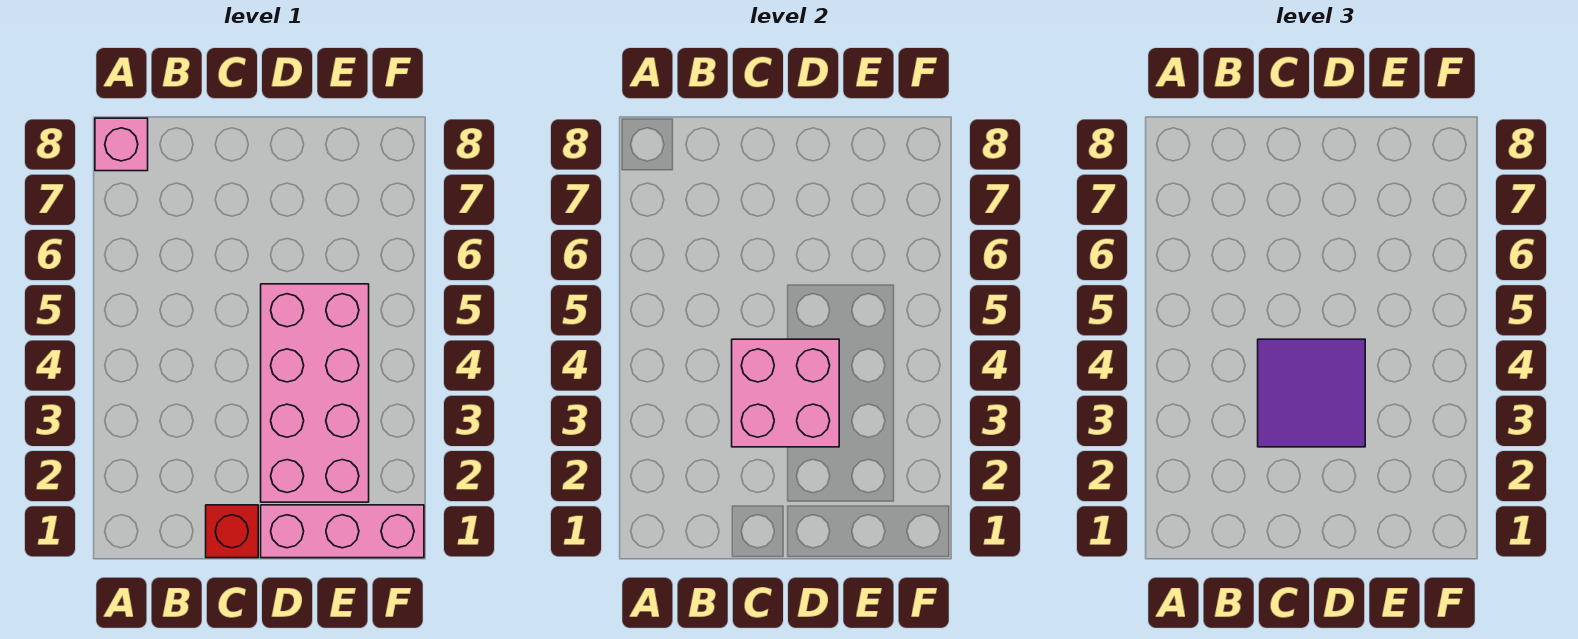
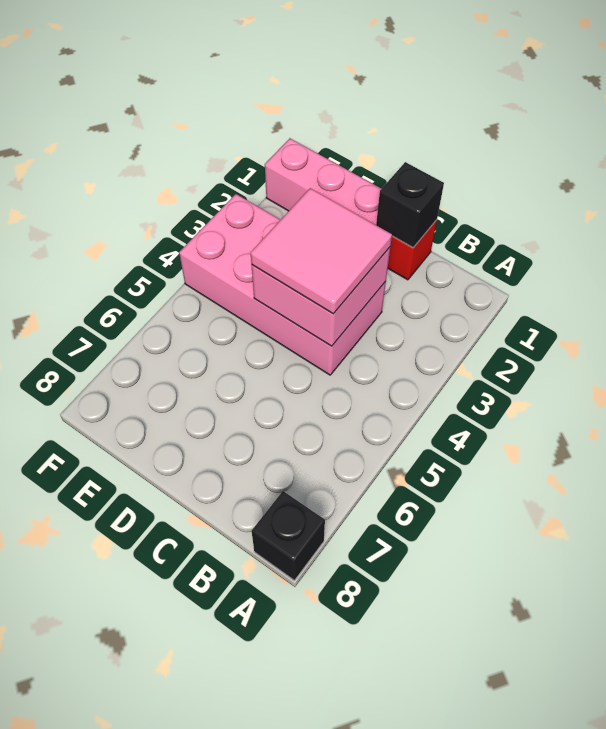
pink brick A8 level 1 -> black brick A8 level 1
none -> black brick C1 level 2
purple tile C3:D4 level 3 -> pink tile C3:D4 level 3
pink brick D2:E5 level 1 -> pink brick C3:F4 level 1

